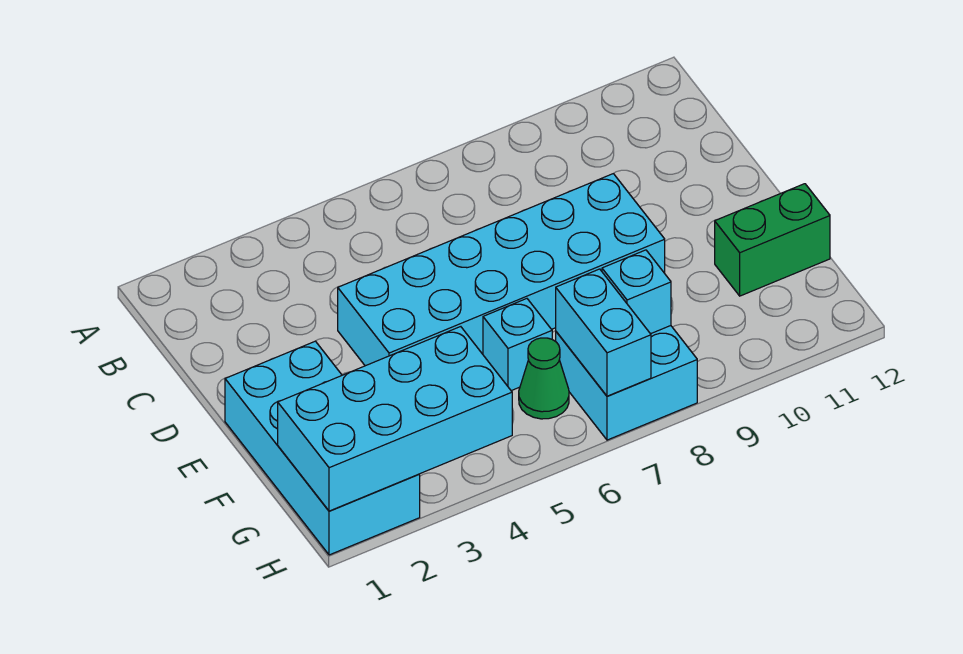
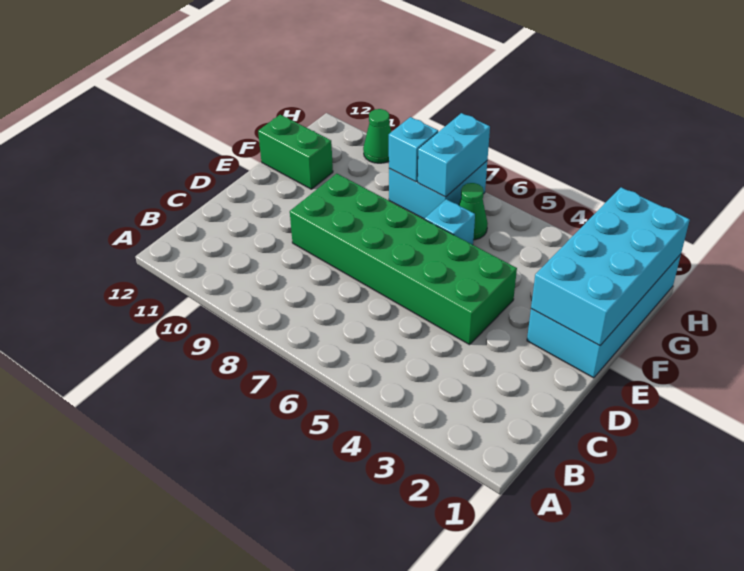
cyan brick D4:E9 level 1 -> green brick D4:E9 level 1
cyan brick G1:H4 level 2 -> cyan brick E1:H2 level 2
none -> green cone H10 level 1

